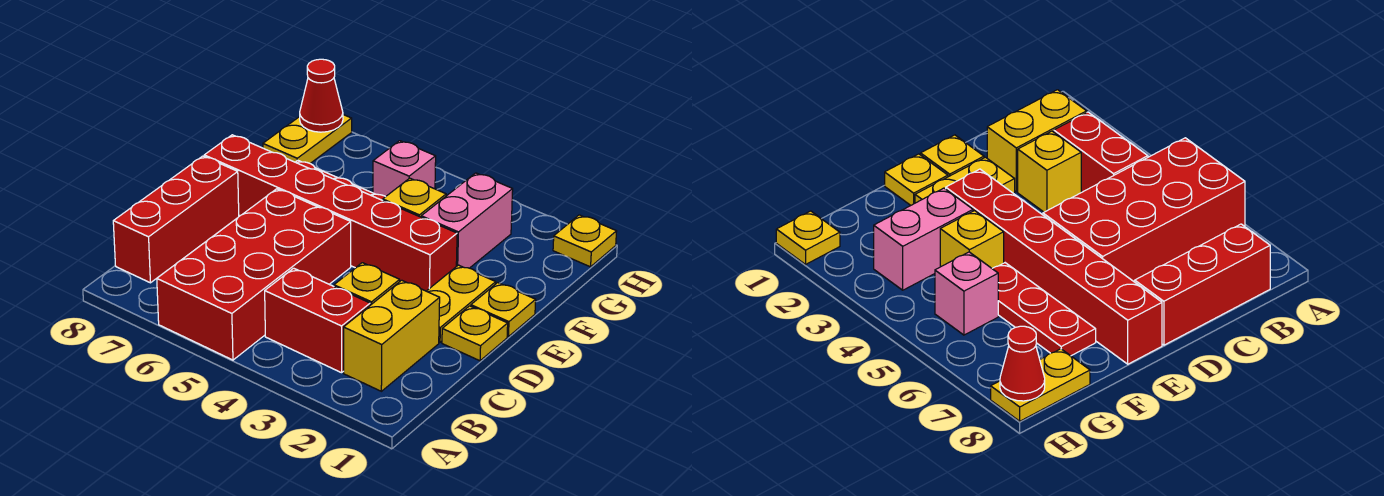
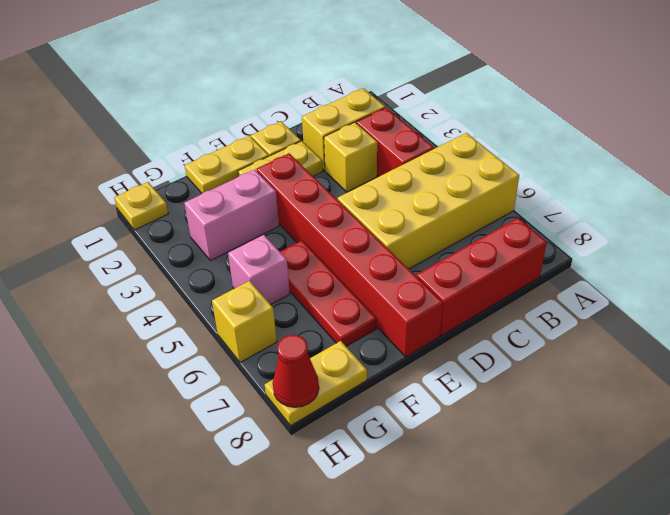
red brick A5:D6 level 1 -> yellow brick A5:D6 level 1
yellow plate E1 level 1 -> yellow plate E1:F1 level 1
yellow brick F4 level 1 -> yellow brick H6 level 1

